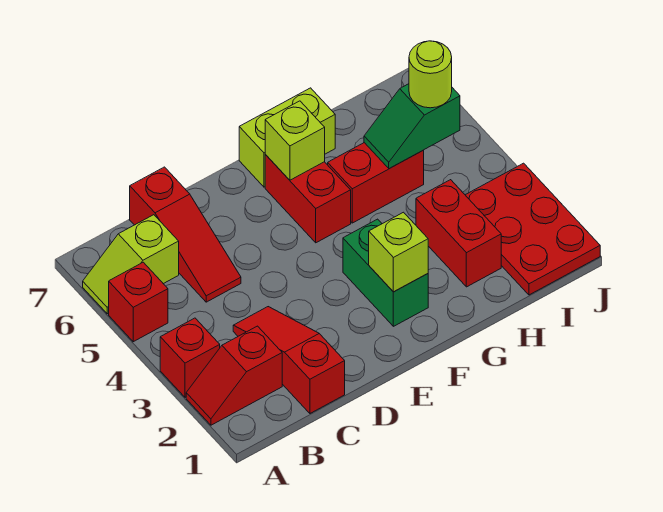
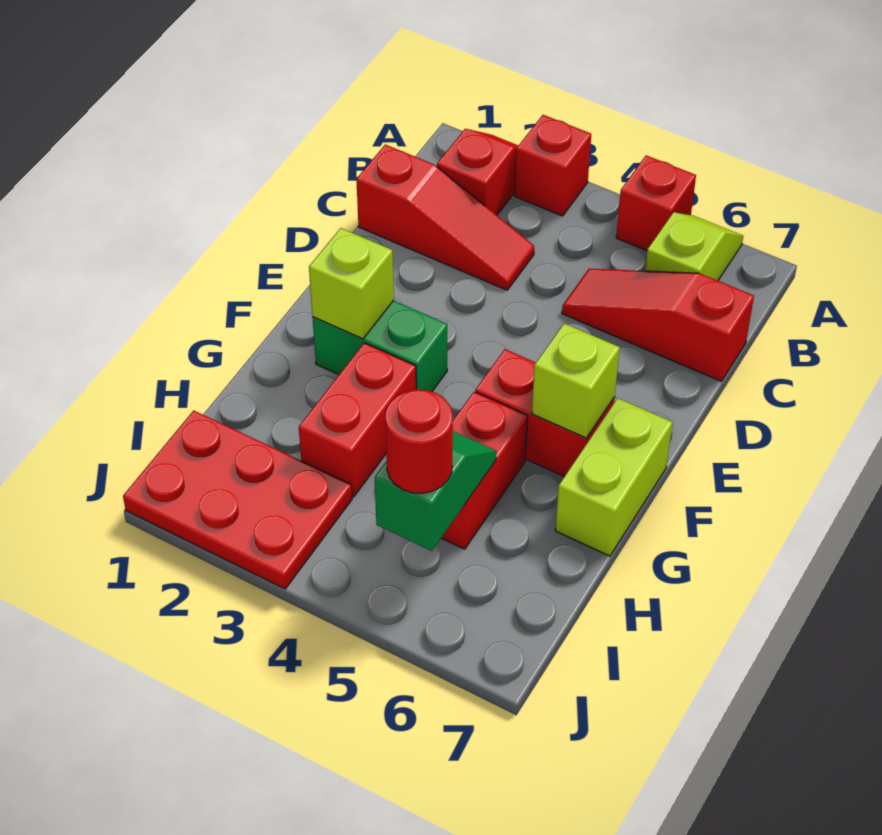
red brick H2:H3 level 1 -> red brick G3:H3 level 1
lime round brick I5 level 3 -> red round brick I5 level 3

